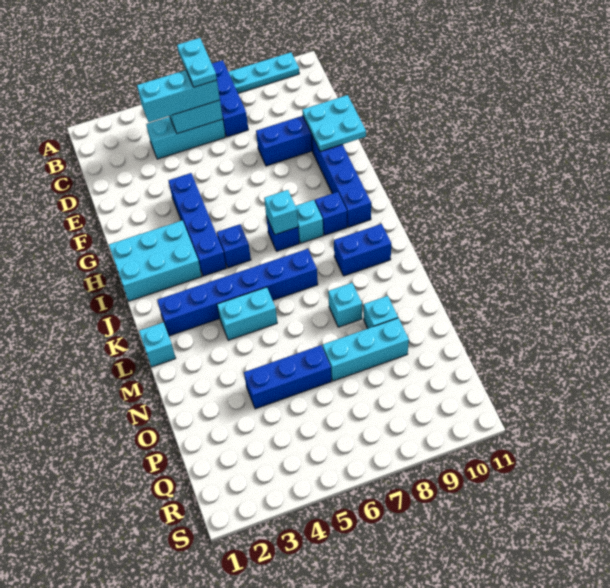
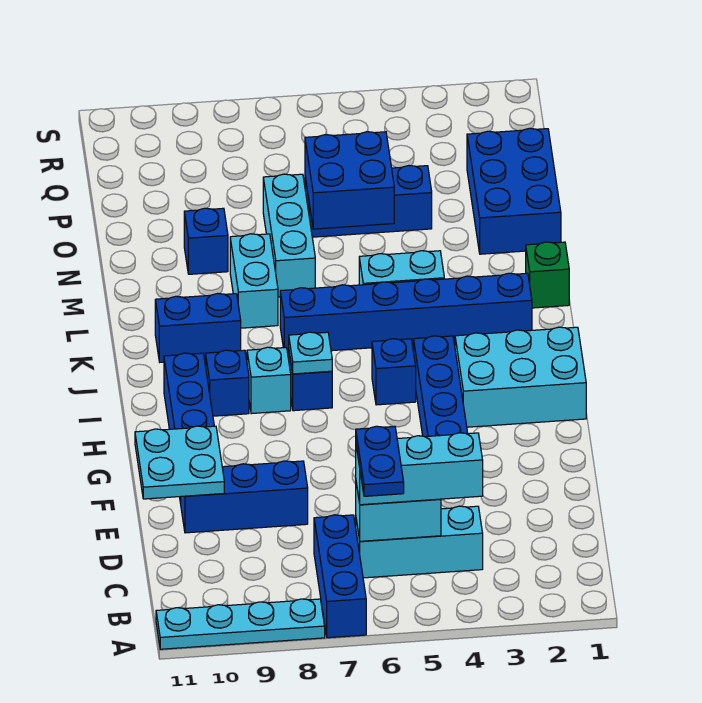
cyan plate A8:A10 level 1 -> cyan plate A8:A11 level 1
cyan plate B6:C6 level 4 -> blue plate B6:C6 level 4
cyan brick I7 level 2 -> cyan plate I7 level 2
cyan brick L1 level 1 -> green brick L1 level 1
cyan brick M8 level 1 -> cyan brick L8:M8 level 1
none -> blue brick N1:P2 level 1
none -> blue brick N5:O6 level 2
cyan brick N9 level 1 -> blue brick N9 level 1
cyan brick O7:O9 level 1 -> cyan brick M7:O7 level 1

